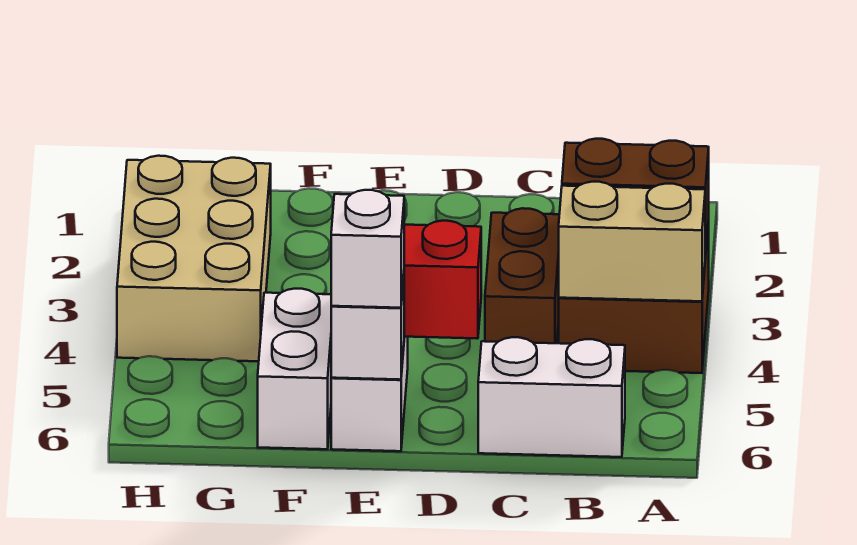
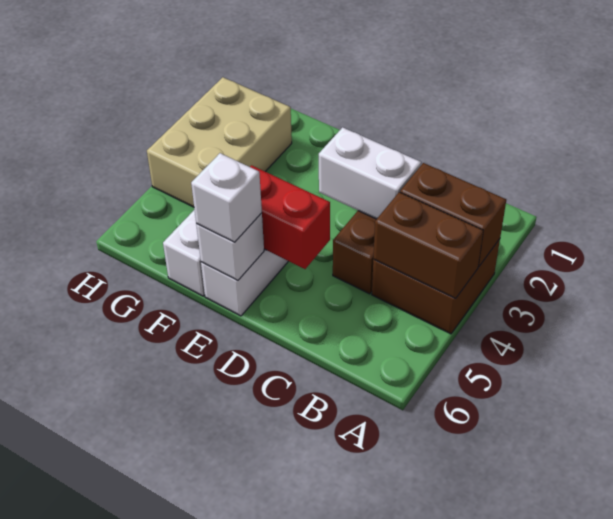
tan brick A4:B4 level 2 -> brown brick A4:B4 level 2
white brick B6:C6 level 1 -> white brick C3:D3 level 2

